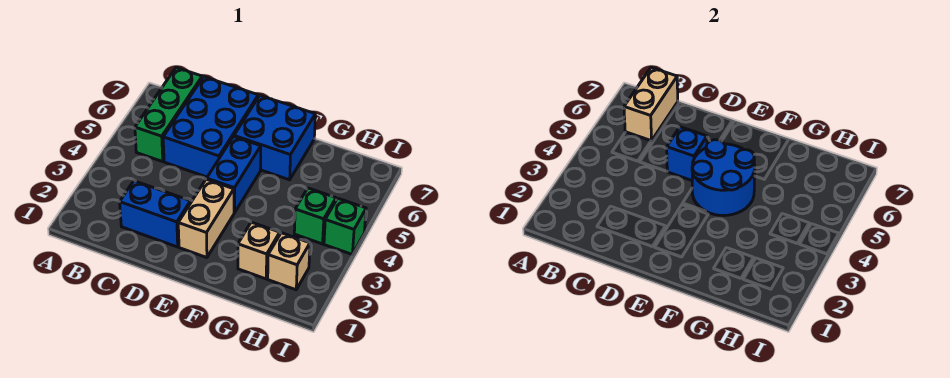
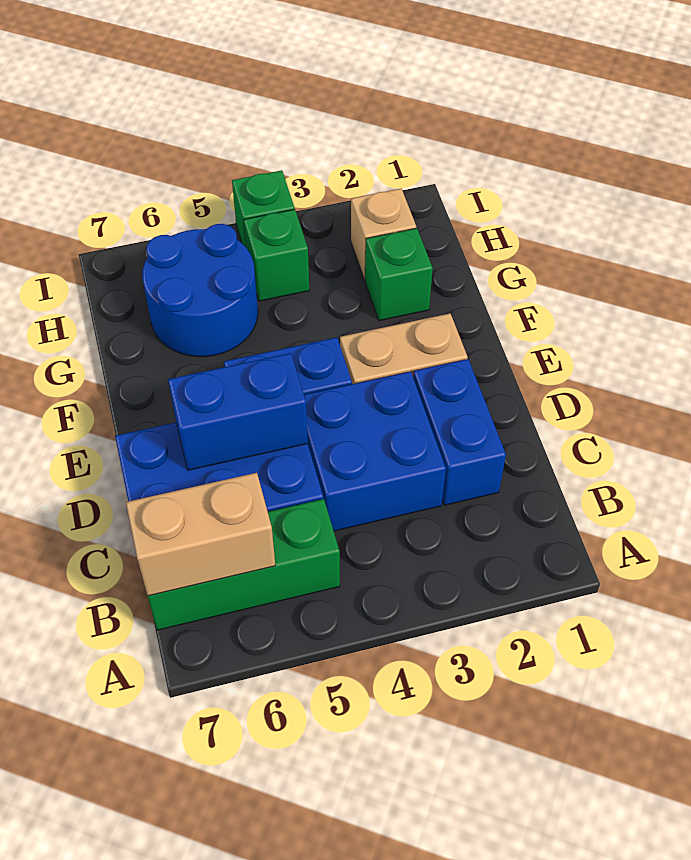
blue brick D5 level 2 -> blue brick D5:D6 level 2
blue round brick E4:F5 level 2 -> blue round brick G5:H6 level 1
blue brick E6:F7 level 1 -> blue brick C3:D4 level 1
tan brick G2 level 1 -> green brick G2 level 1

